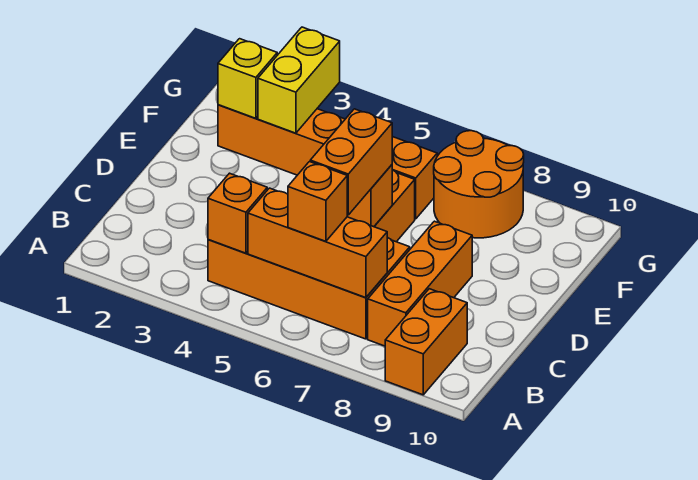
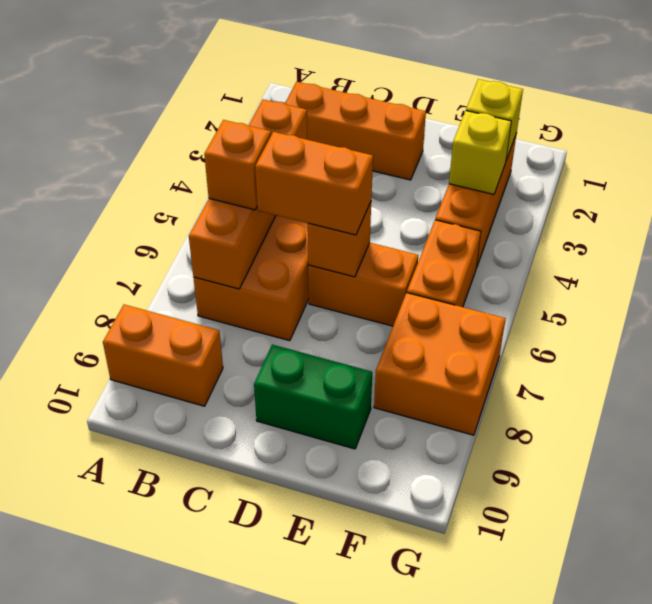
orange brick B8:D8 level 1 -> orange brick B2:D2 level 1
none -> green brick D9:E9 level 1
yellow brick F3:G3 level 2 -> yellow brick F3 level 2
orange round brick F7:G8 level 1 -> orange brick F7:G8 level 1

